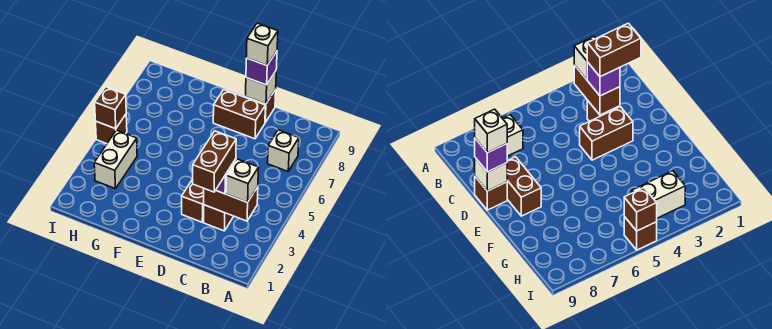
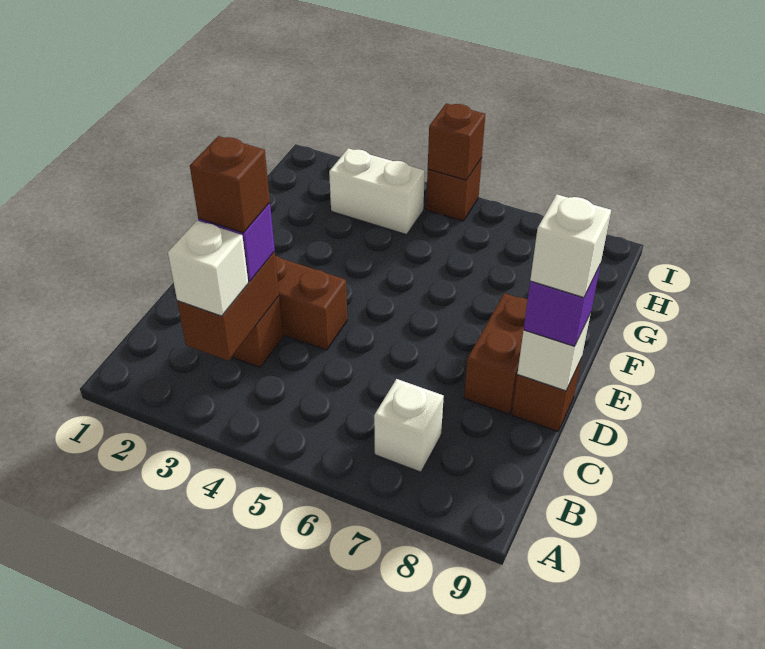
brown brick C2:C3 level 4 -> brown brick C3 level 4

